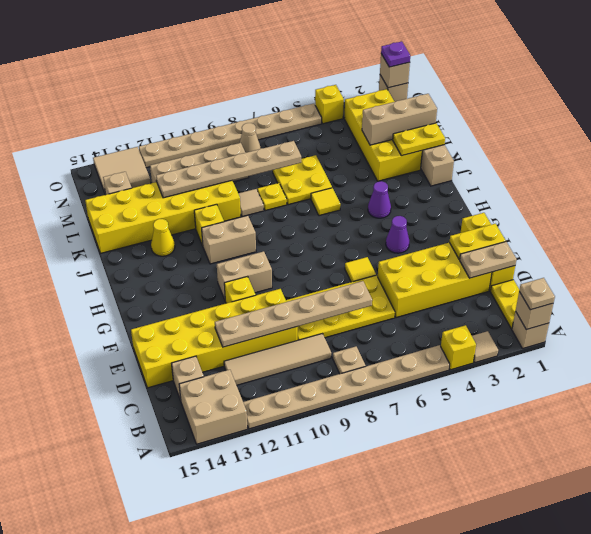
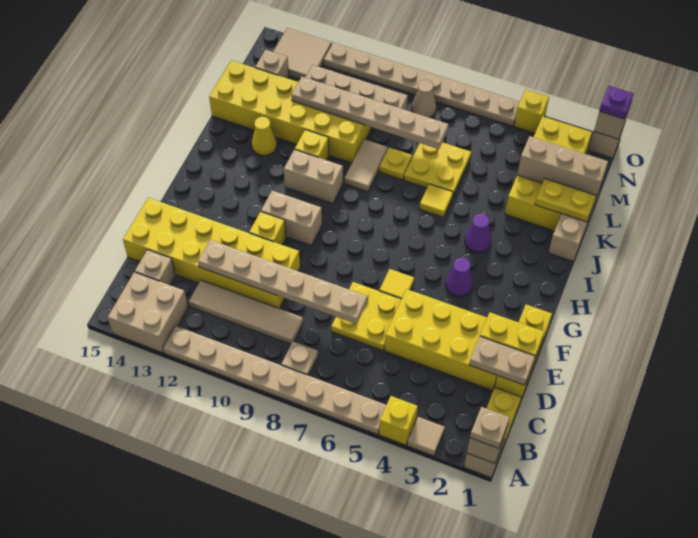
yellow plate D6:E9 level 1 -> yellow plate D6:E7 level 1
tan tile K9 level 1 -> tan tile J9:K9 level 1

